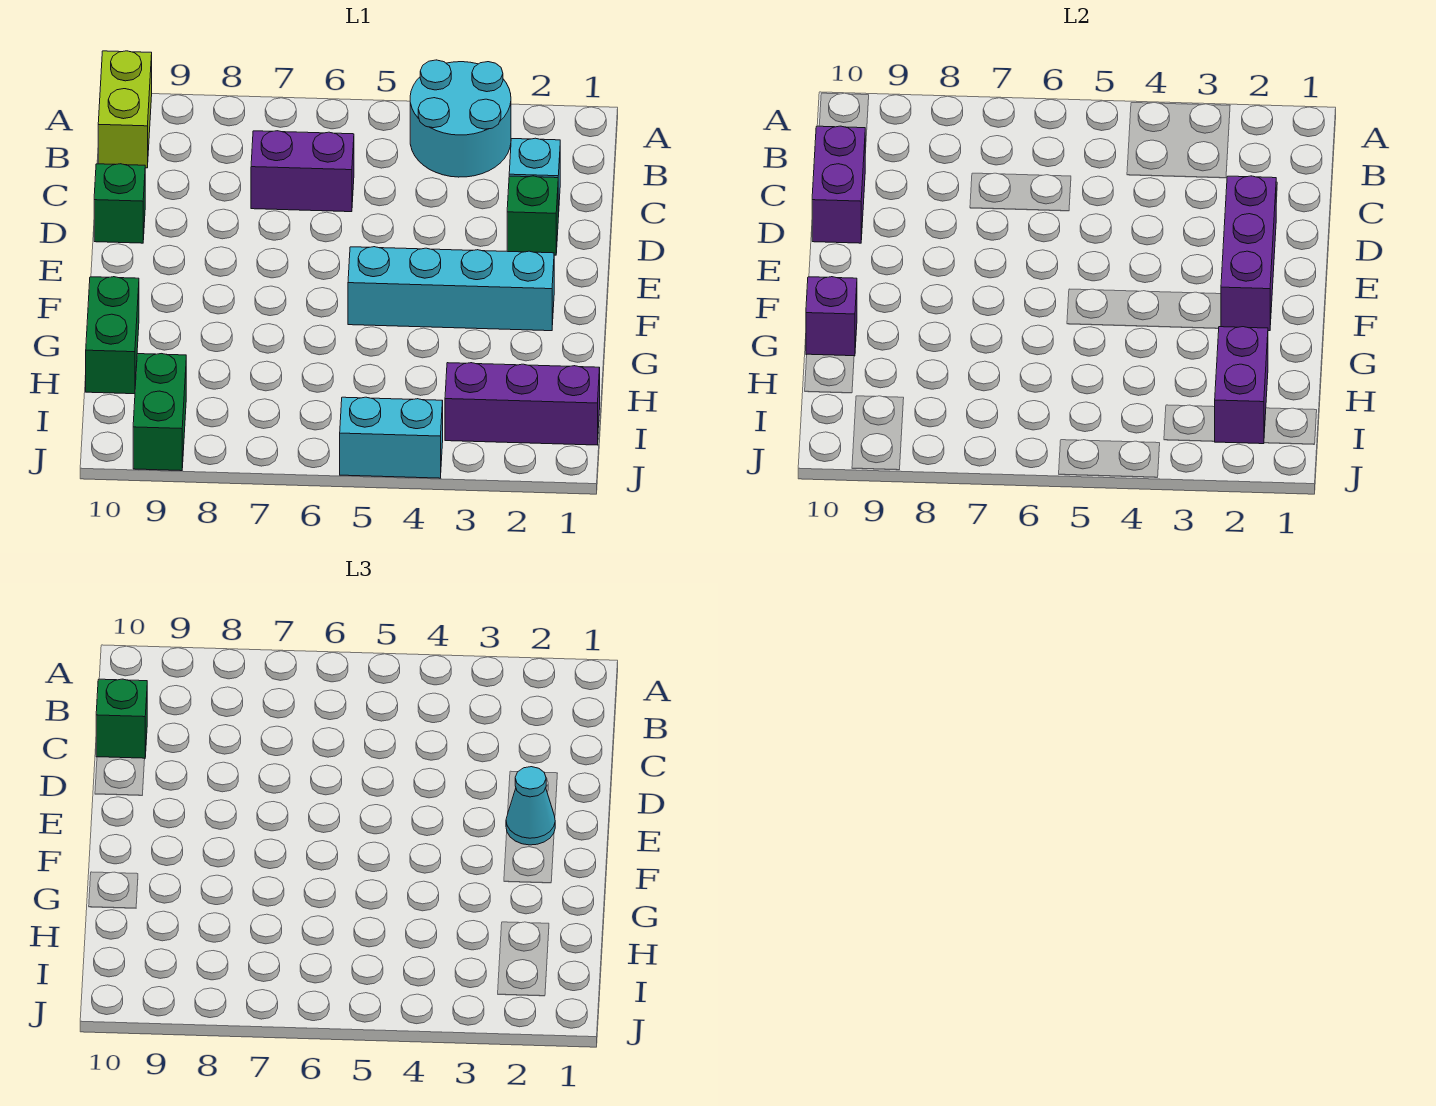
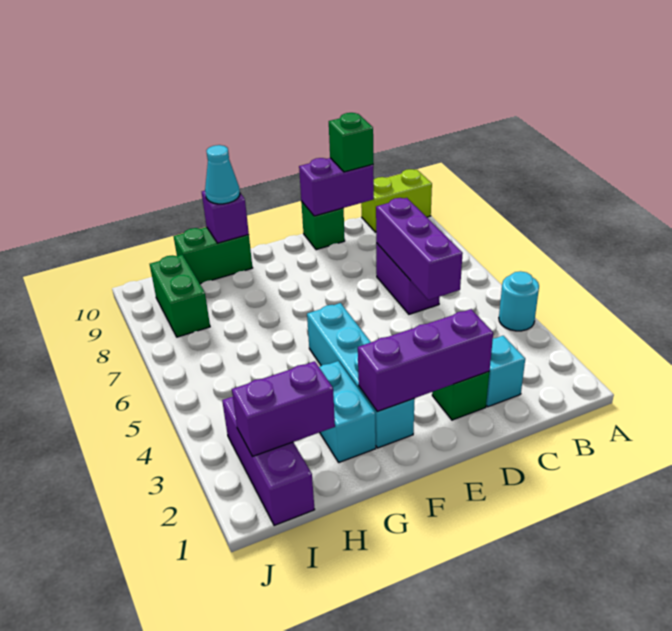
cyan round brick A3:B4 level 1 -> cyan round brick A4 level 1
none -> purple brick C5:C7 level 2
cyan cone E2 level 3 -> cyan cone G10 level 3
green brick I9:J9 level 1 -> green brick I8:I9 level 1
cyan brick J4:J5 level 1 -> cyan brick G2:G3 level 1

